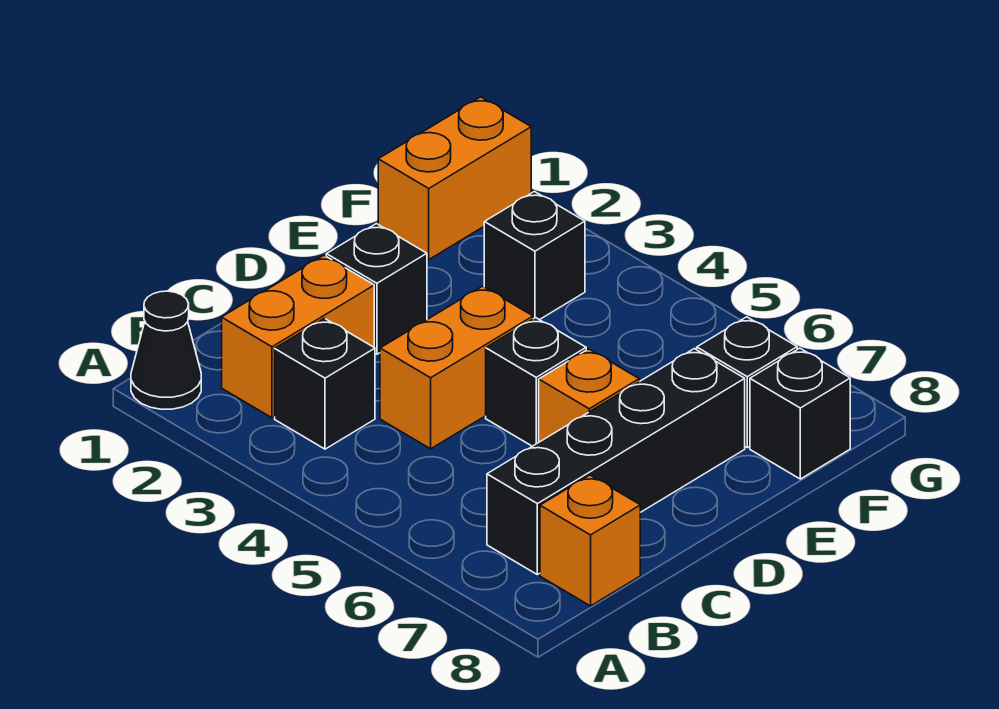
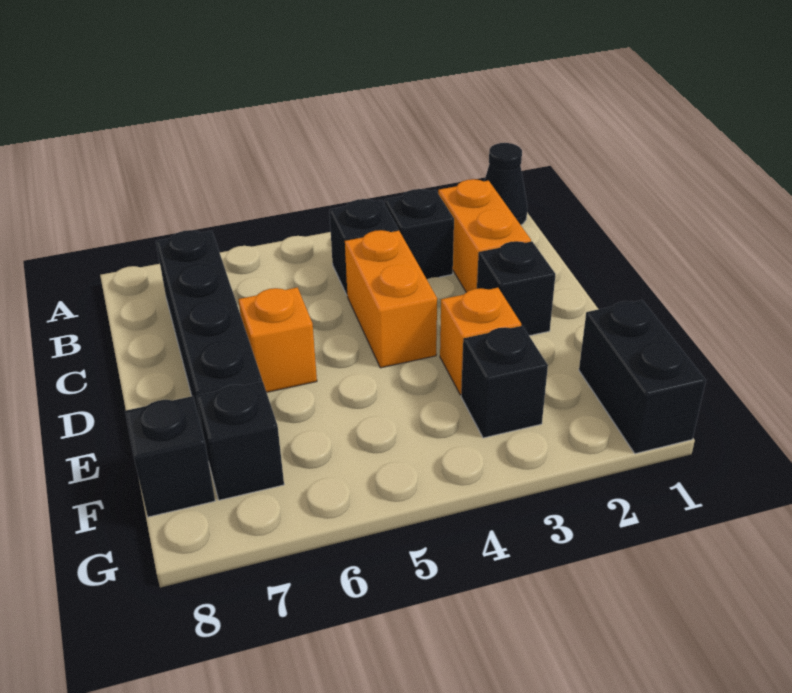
orange brick B8 level 1 -> orange brick E3 level 1
black brick D5 level 1 -> black brick B4 level 1
orange brick F1:G1 level 1 -> black brick F1:G1 level 1

